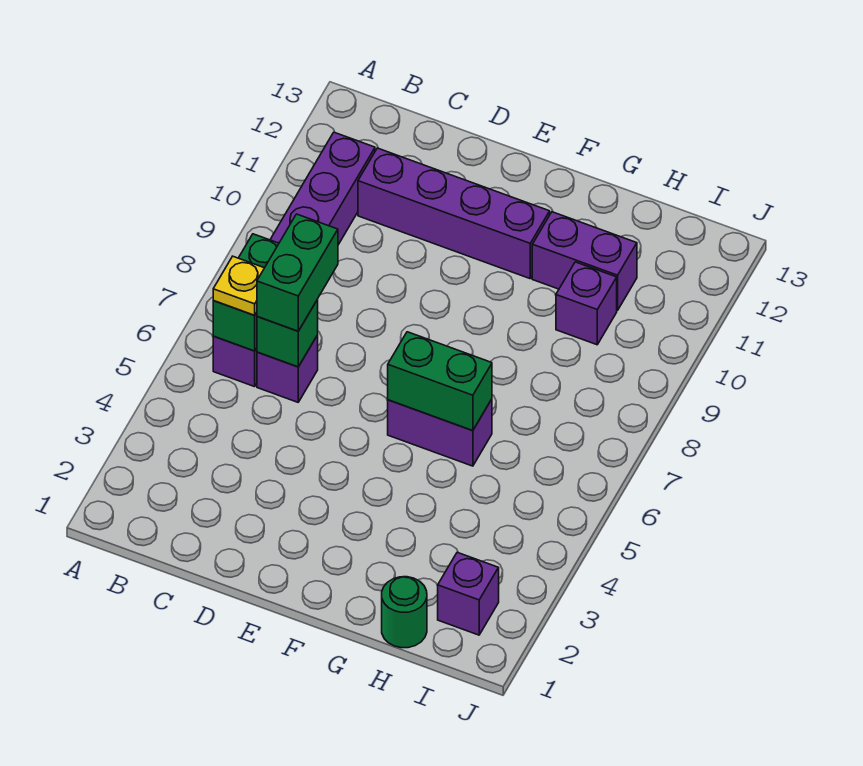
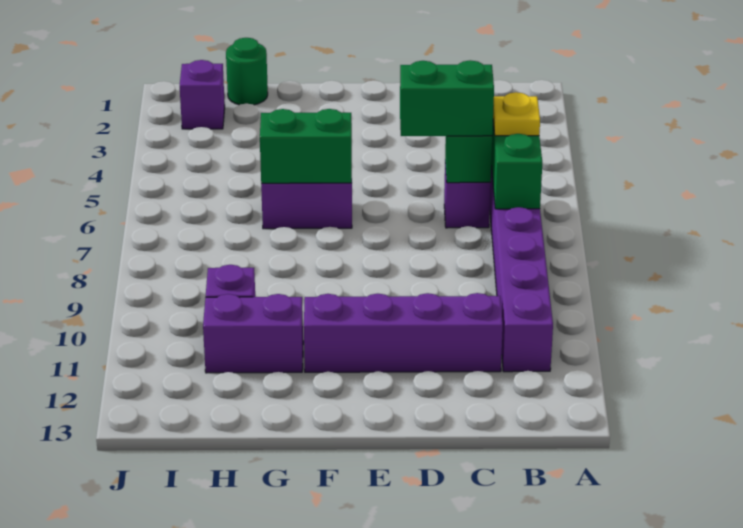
green brick C6:C7 level 3 -> green brick C6:D6 level 3

